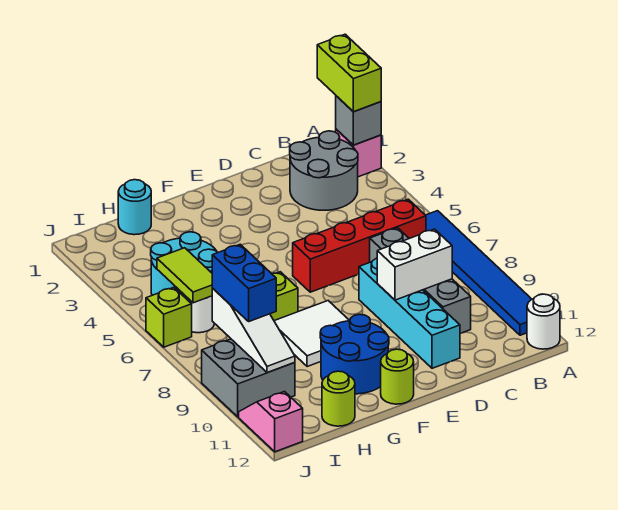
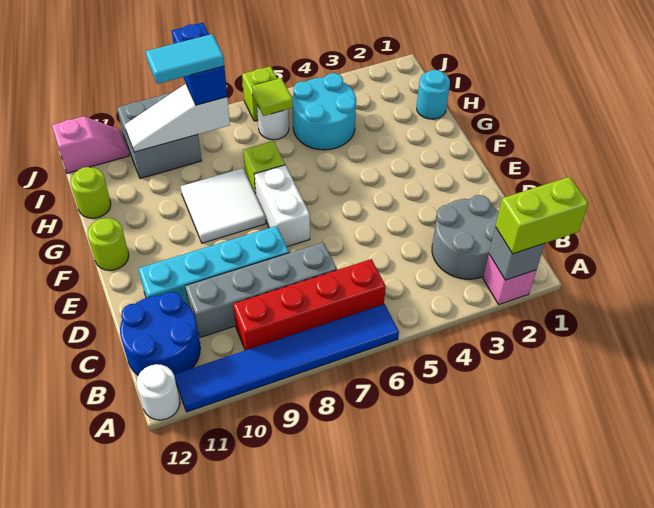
red brick B6:E6 level 1 -> red brick B6:B9 level 1
white brick C9:D9 level 2 -> white brick E7:F7 level 1
blue round brick F10:G11 level 1 -> blue round brick B11:C12 level 1
lime tile I5:I6 level 2 -> lime tile I6 level 2
blue brick I8:I9 level 3 -> blue brick I8:J8 level 3
none -> cyan tile I8:I9 level 4

